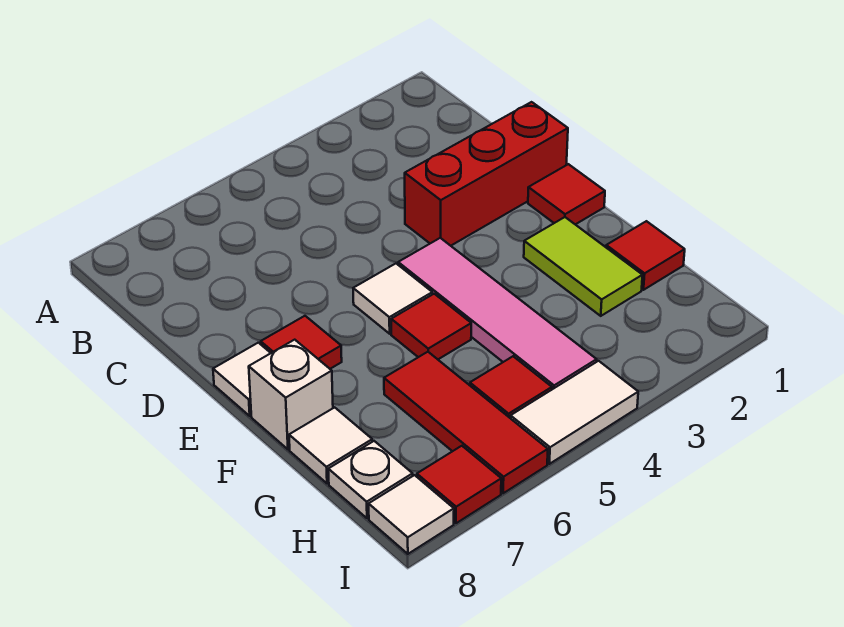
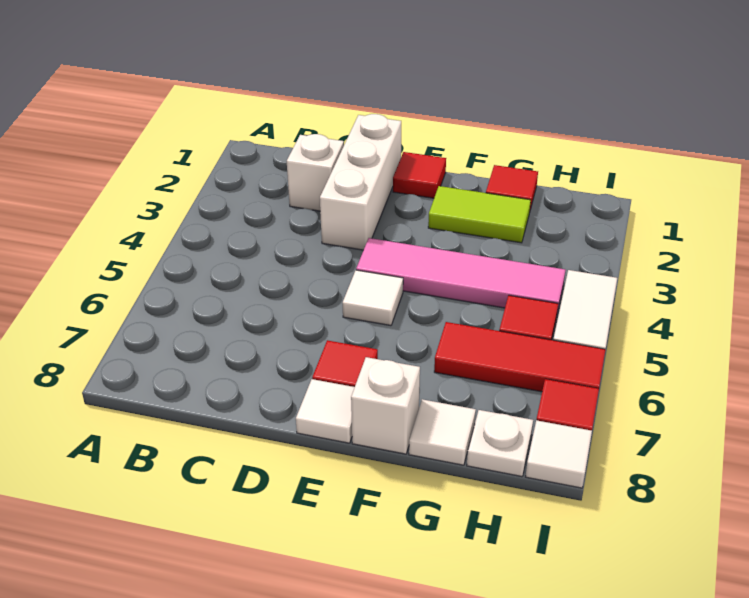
none -> white brick C2 level 1
red brick D1:D3 level 1 -> white brick D1:D3 level 1
red tile F5 level 1 -> none

